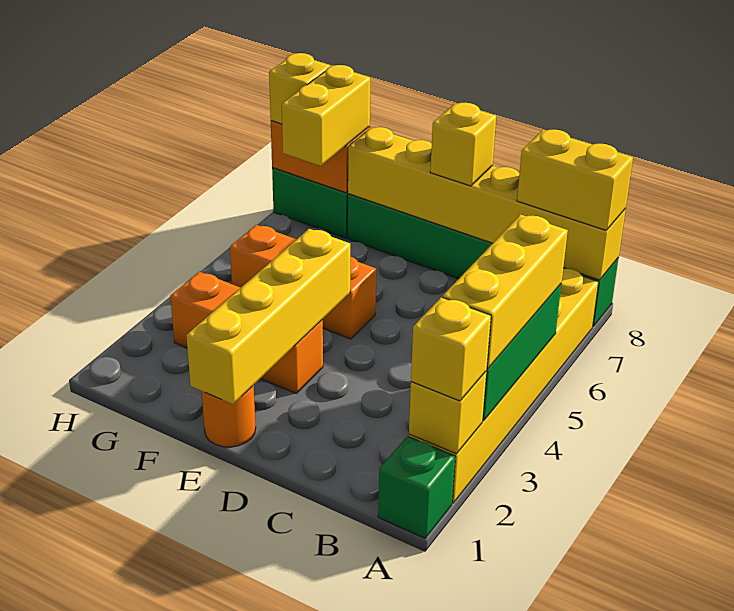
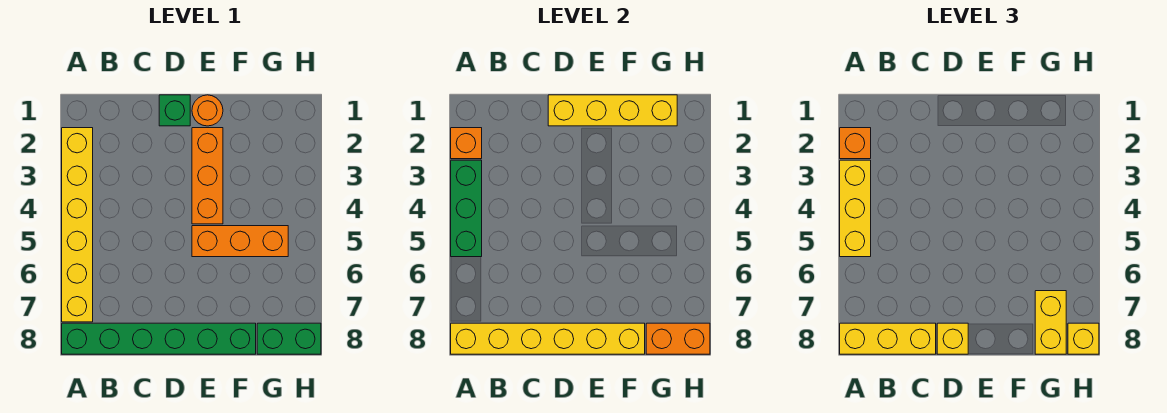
green brick A1 level 1 -> green brick D1 level 1
yellow brick A2 level 2 -> orange brick A2 level 2
yellow brick A2 level 3 -> orange brick A2 level 3
yellow brick A8:B8 level 3 -> yellow brick A8:C8 level 3
yellow brick E1:E4 level 2 -> yellow brick D1:G1 level 2
orange brick E3:G3 level 1 -> orange brick E2:E4 level 1

